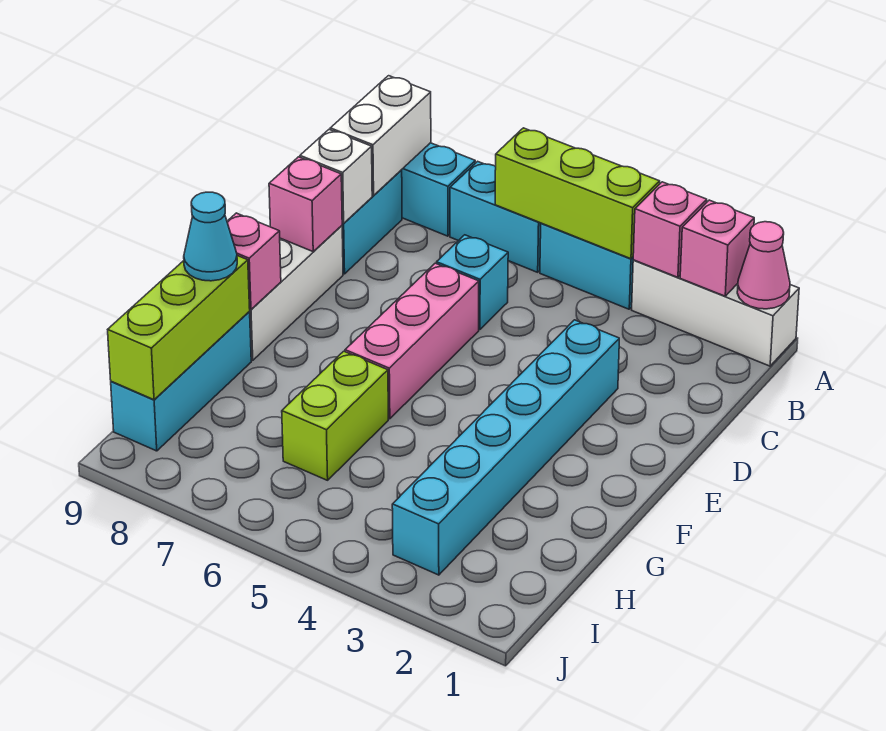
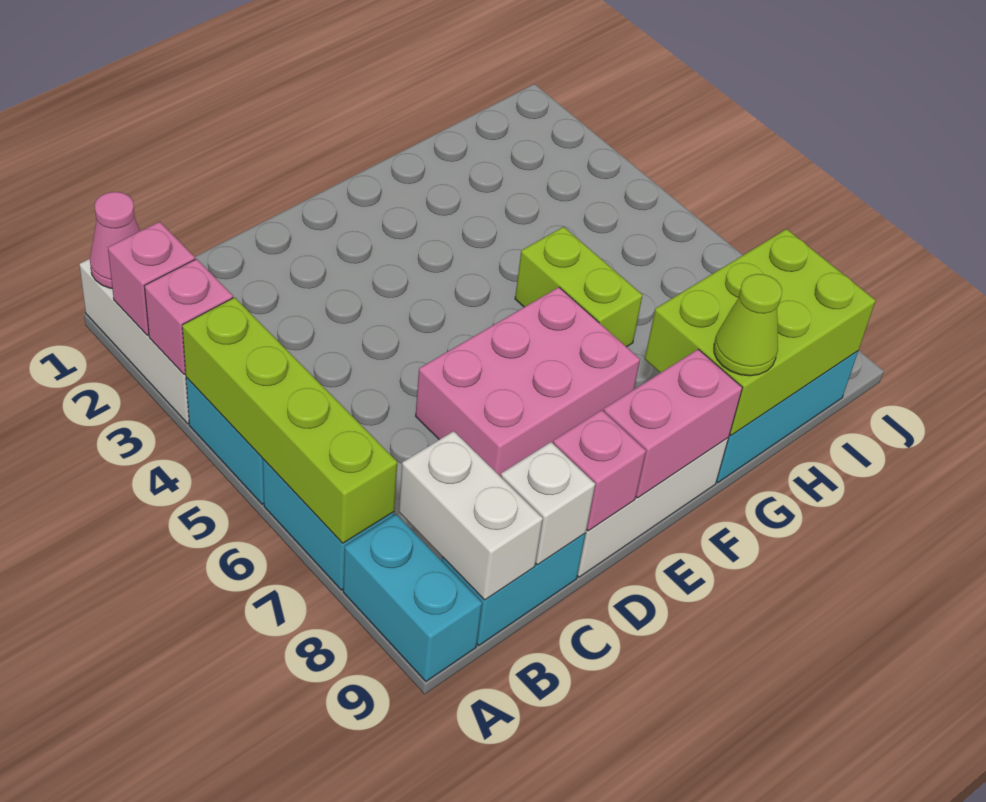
lime brick A4:A6 level 2 -> lime brick A4:A7 level 2
white brick A9:B9 level 2 -> white brick B8:B9 level 2
cyan brick C6 level 1 -> none
cyan brick D3:I3 level 1 -> none
pink brick D6:F6 level 1 -> pink brick D6:F7 level 1
pink brick F9 level 2 -> pink brick E9:F9 level 2
lime brick G6:H6 level 1 -> lime brick G5:G6 level 1
lime brick G9:I9 level 2 -> lime brick G8:I9 level 2
cyan cone G9 level 3 -> lime cone G9 level 3

